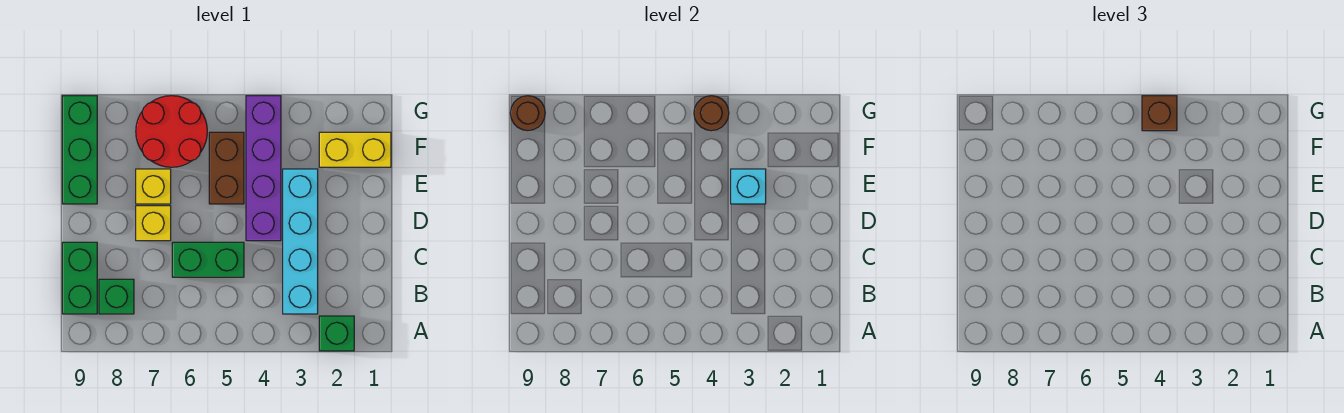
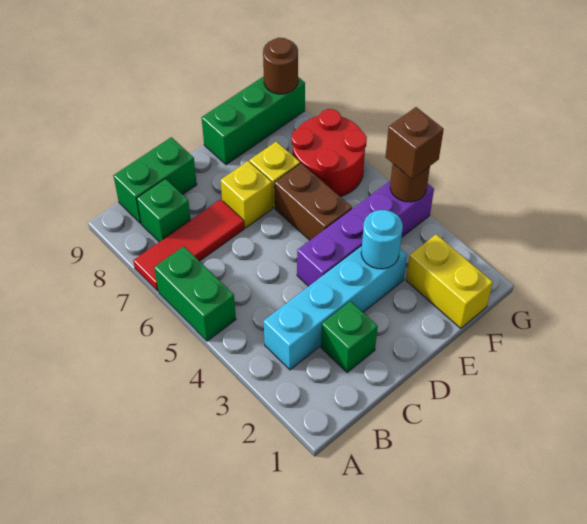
green brick A2 level 1 -> green brick C2 level 1
none -> red tile A7:C7 level 1
green brick C5:C6 level 1 -> green brick A5:A6 level 1
cyan brick E3 level 2 -> cyan round brick E3 level 2
brown brick E5:F5 level 1 -> brown brick E5:E6 level 1

